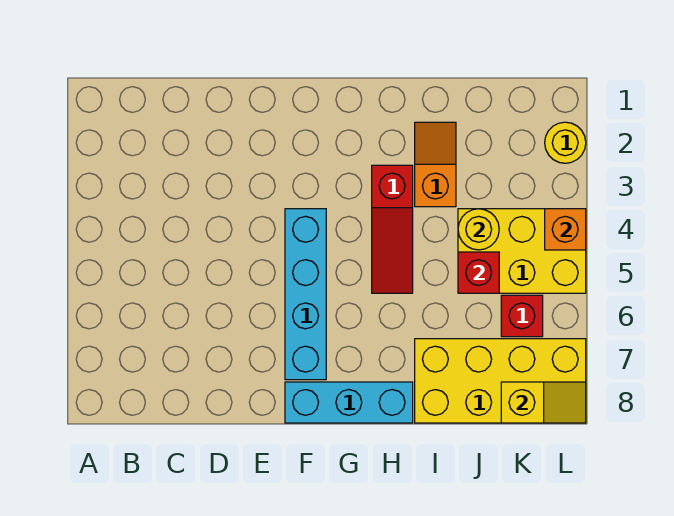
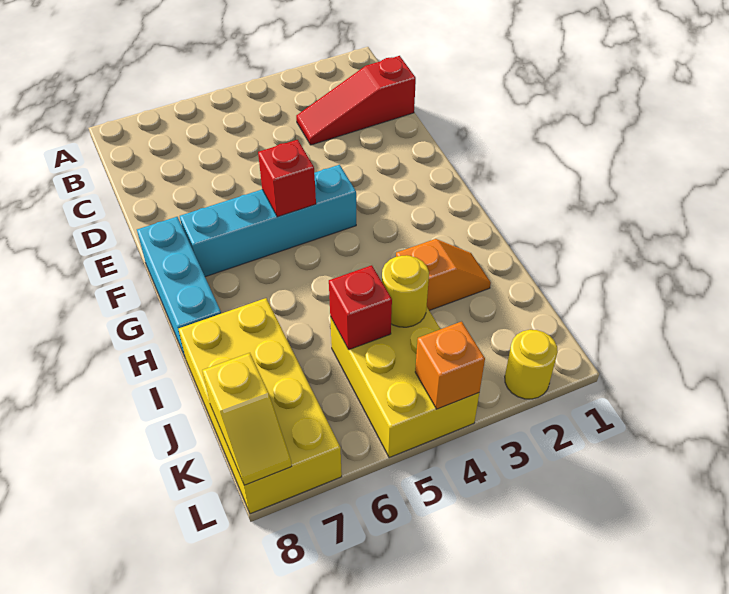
red slope H3:H5 level 1 top 3 -> red slope C1:C3 level 1 top 1
red brick K6 level 1 -> red brick F5 level 2

